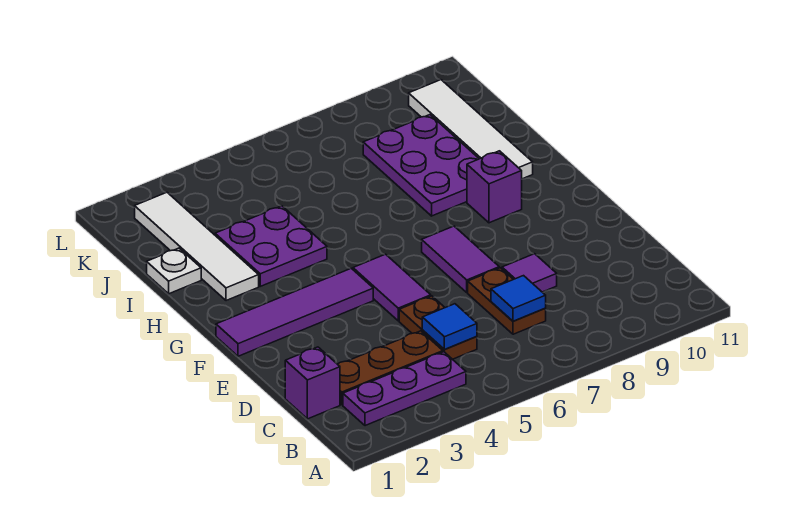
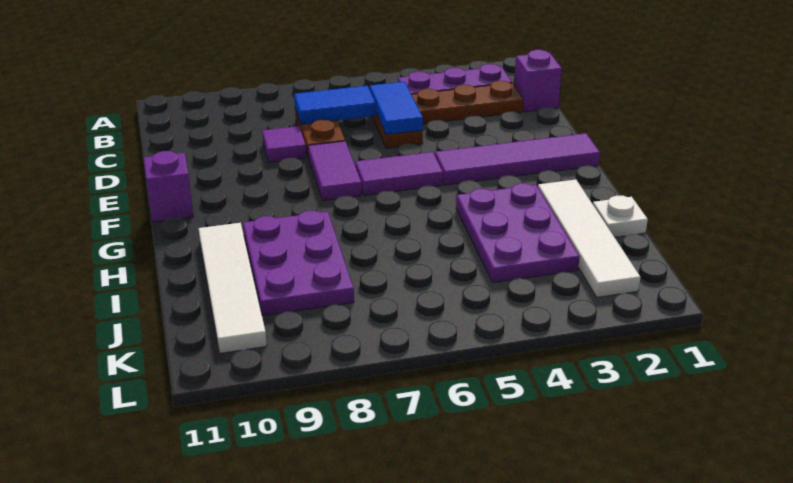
blue tile C5 level 2 -> blue tile C5:D5 level 2
blue tile C7 level 2 -> blue tile C6:C7 level 2
purple tile E5:F5 level 1 -> purple tile F5:F6 level 1
purple brick G9 level 1 -> purple brick F11 level 1
purple plate H3:I4 level 1 -> purple plate H3:J4 level 1

